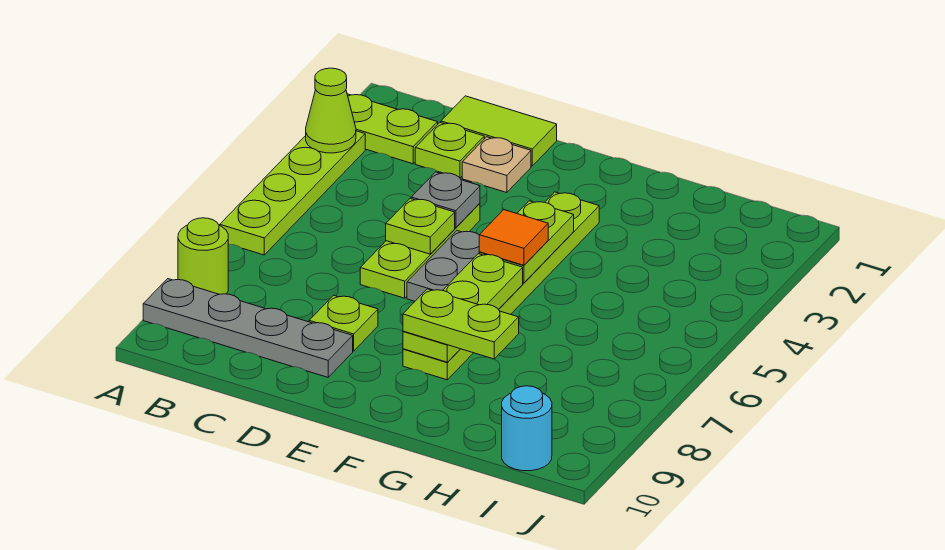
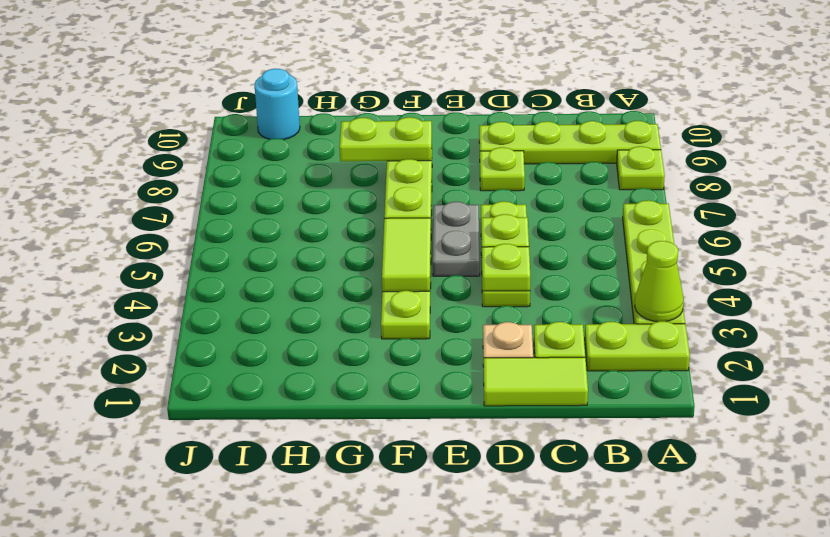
lime round brick A8 level 1 -> lime plate A8 level 1
grey plate A9:D9 level 1 -> lime plate A9:D9 level 1
grey plate D4 level 2 -> lime plate D4 level 2
lime plate F4:F5 level 2 -> lime tile F4:F5 level 2
orange tile F5 level 3 -> none

